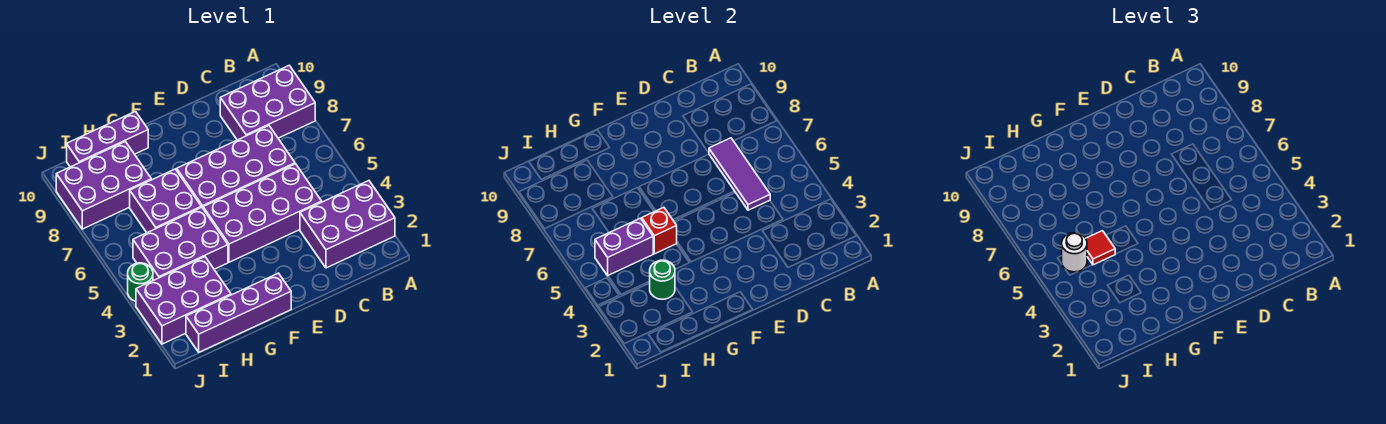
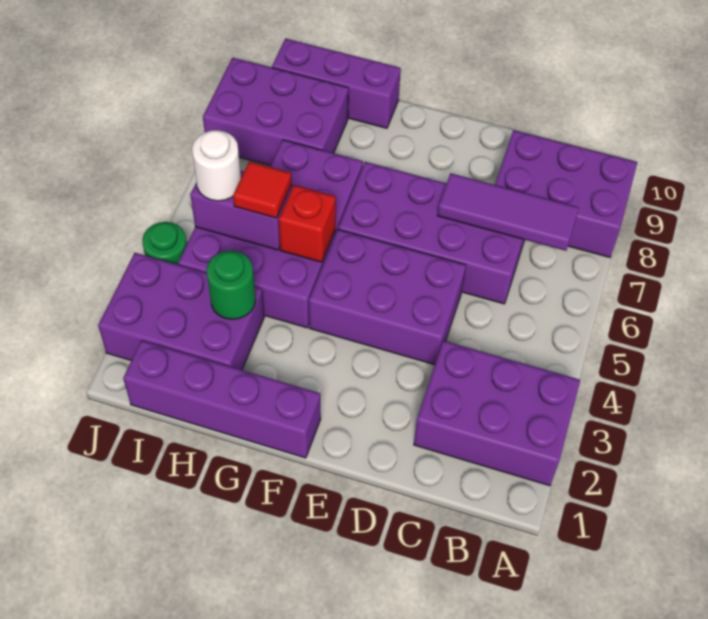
purple brick C4:F5 level 1 -> purple brick D4:F5 level 1
purple tile C5:C7 level 2 -> purple tile B7:D7 level 2

